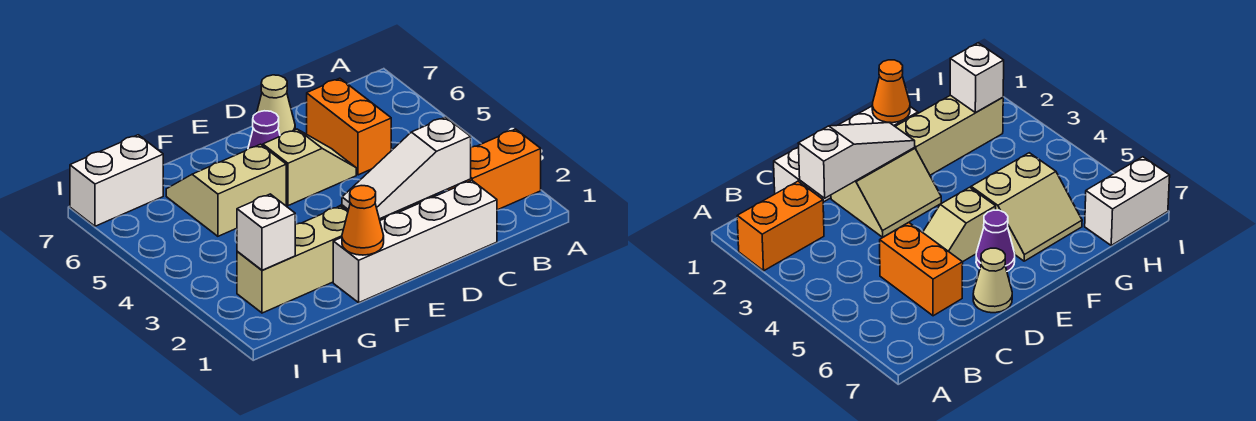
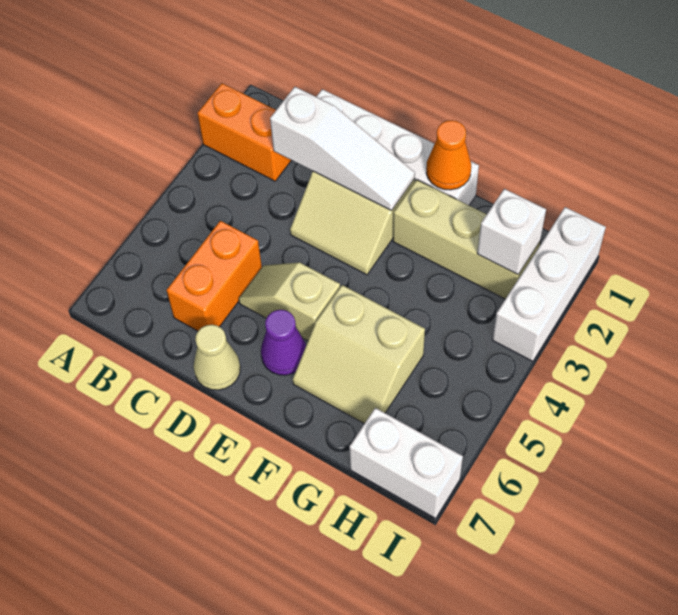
none -> white brick I1:I3 level 1

